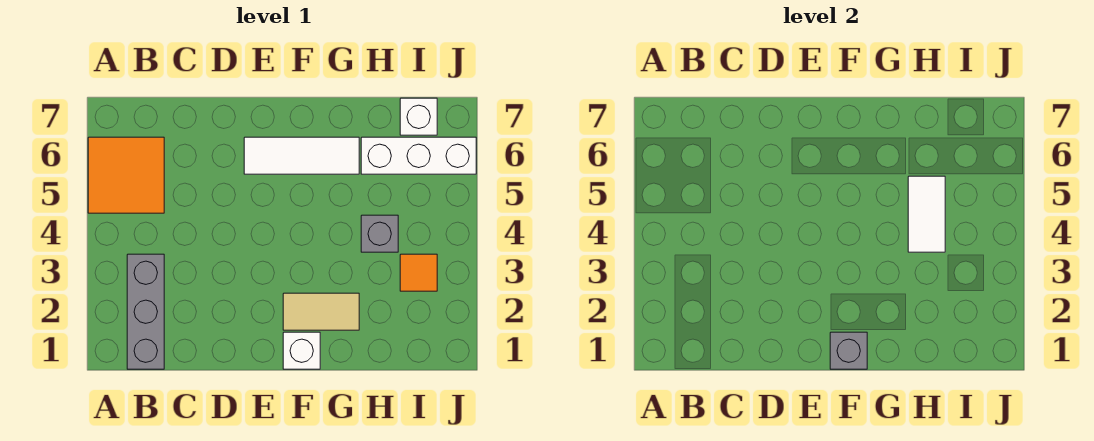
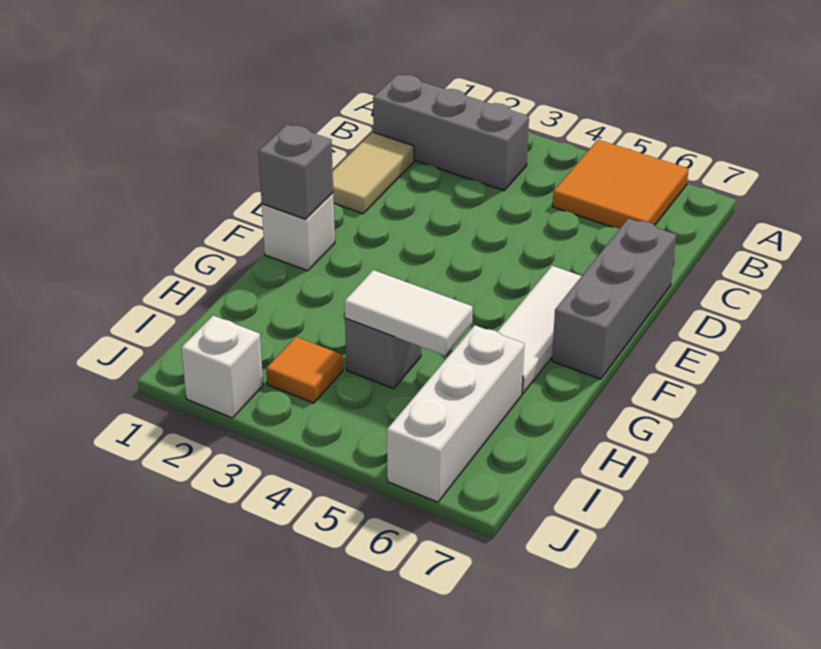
none -> grey brick D7:F7 level 1
tan tile F2:G2 level 1 -> tan tile C1:D1 level 1
white brick I7 level 1 -> white brick J2 level 1

